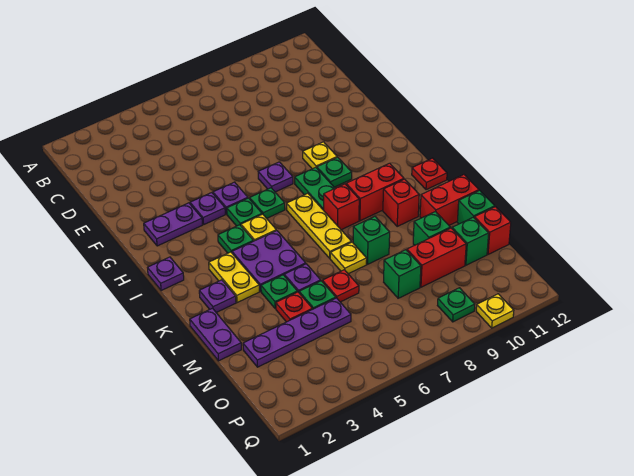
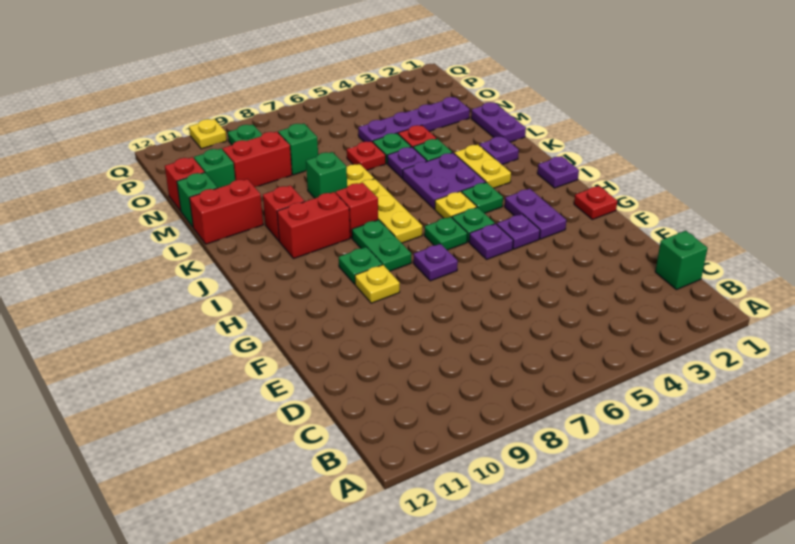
purple plate G2:G3 level 1 -> purple plate G3:H3 level 1
red plate J12 level 1 -> red plate G1 level 1
green brick M10 level 1 -> green brick C1 level 1

